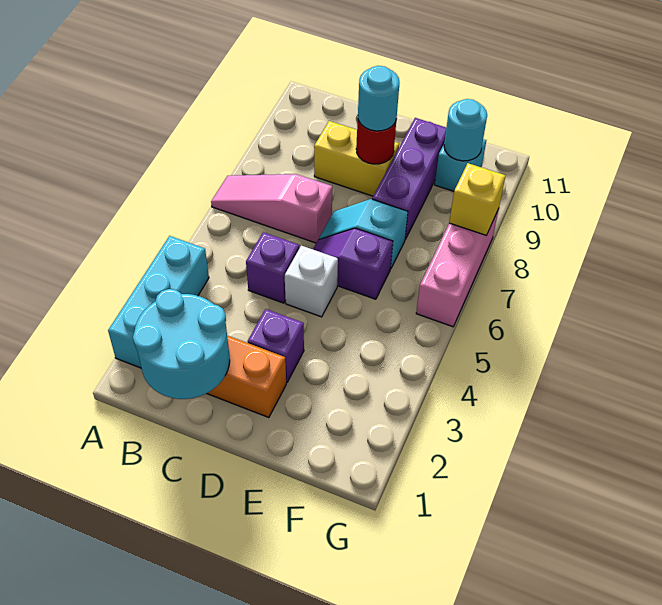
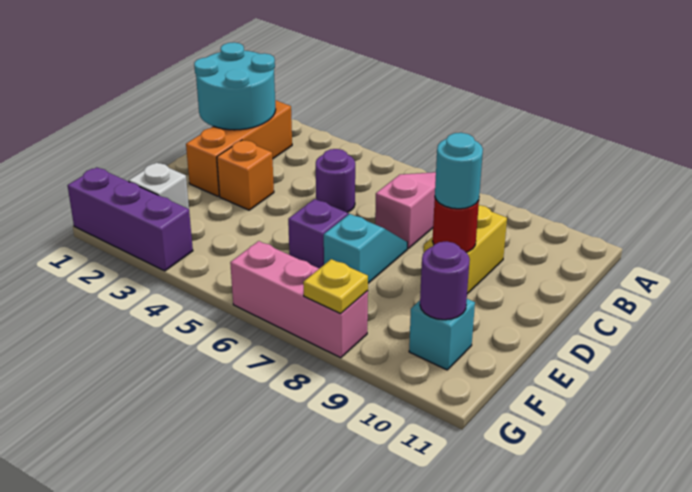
cyan brick A2:A4 level 1 -> none
purple brick C5 level 1 -> purple round brick C5 level 1
purple brick D3 level 1 -> orange brick D3 level 1
white brick D5 level 1 -> white brick F2 level 1
purple brick E8:E10 level 1 -> purple brick G1:G3 level 1
cyan round brick F10 level 2 -> purple round brick F10 level 2
yellow brick G8 level 2 -> yellow plate G8 level 2

